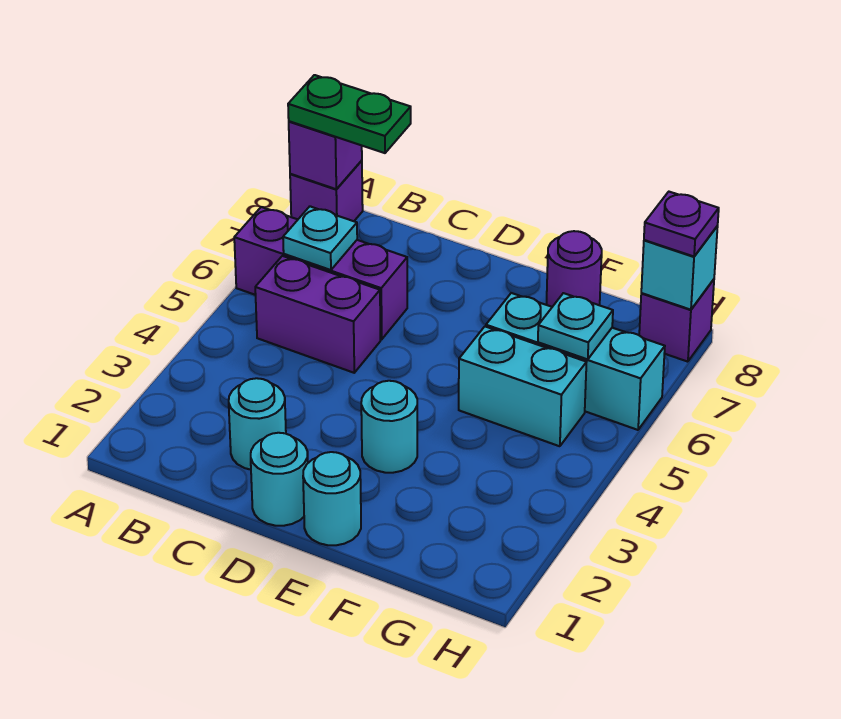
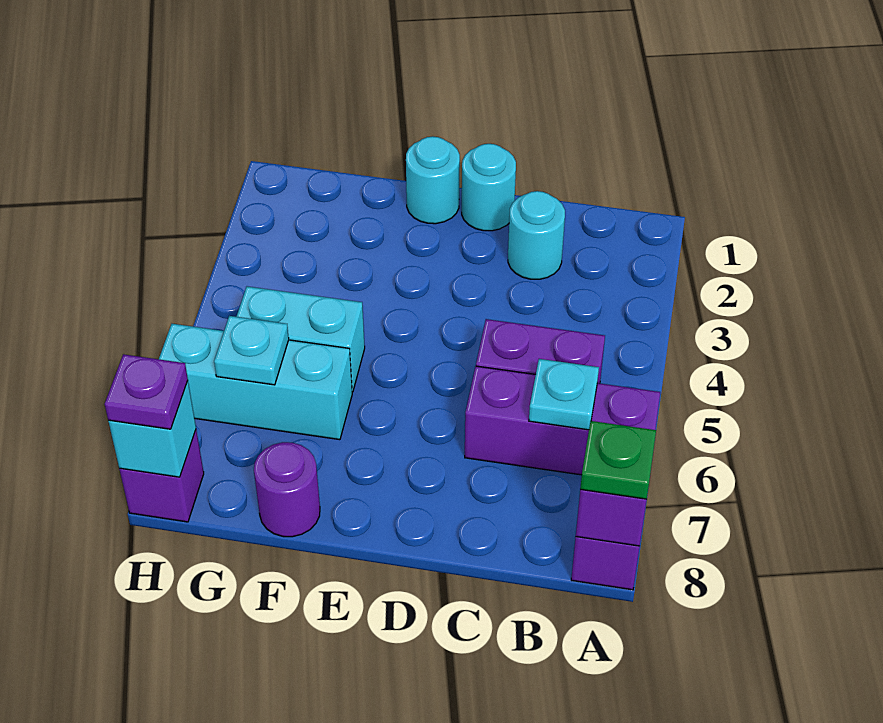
green plate A8:B8 level 3 -> green plate A8 level 3
cyan round brick E3 level 1 -> none

